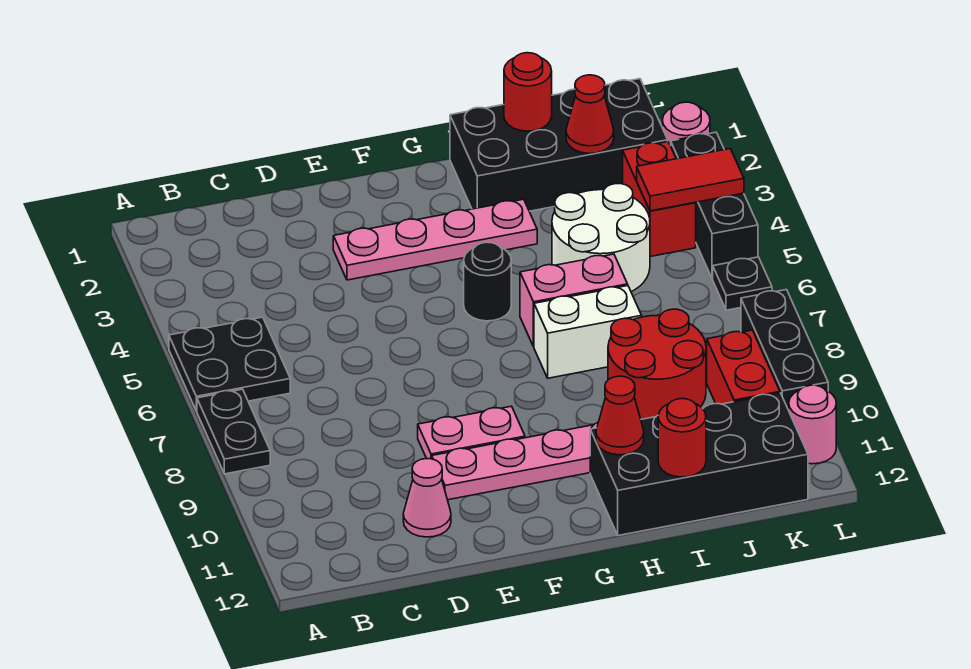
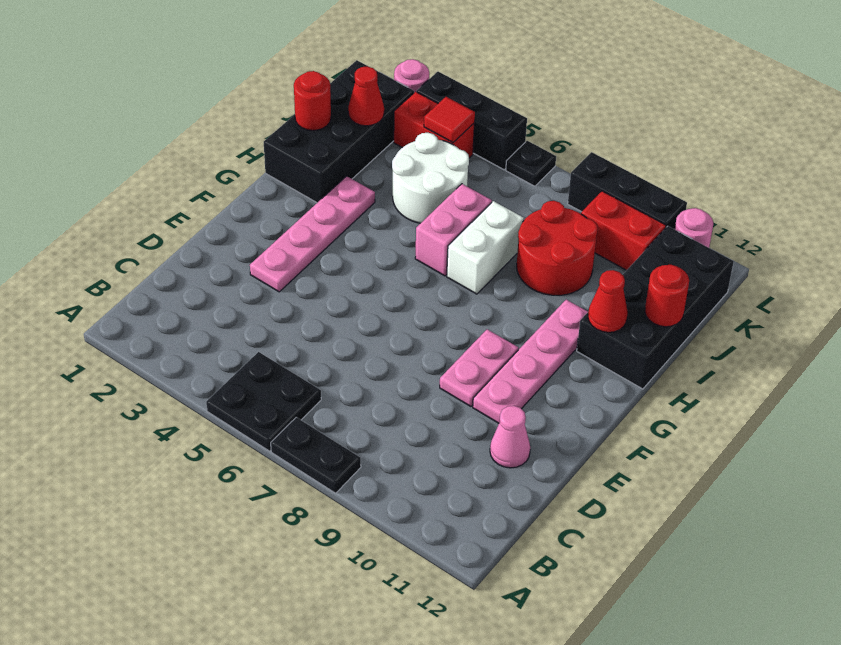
black round brick G5 level 1 -> none
red tile K4:L4 level 2 -> red tile K4 level 2

